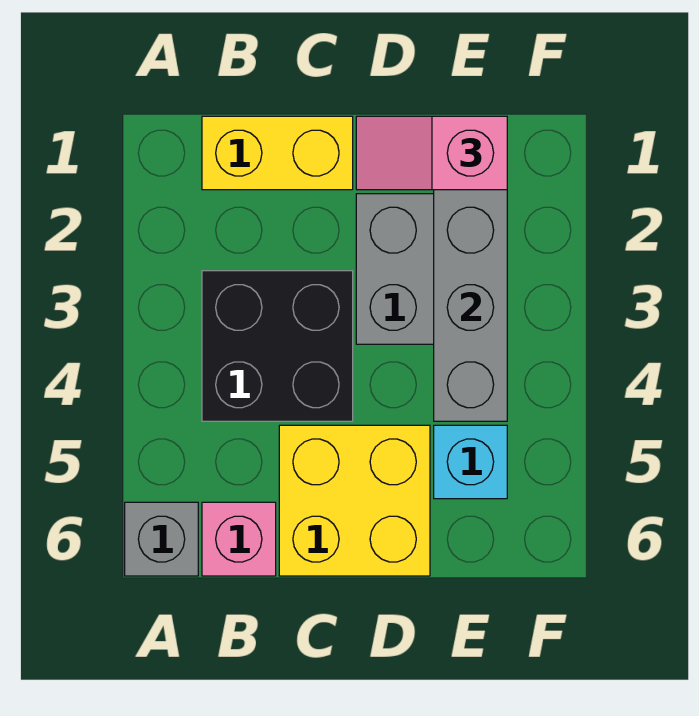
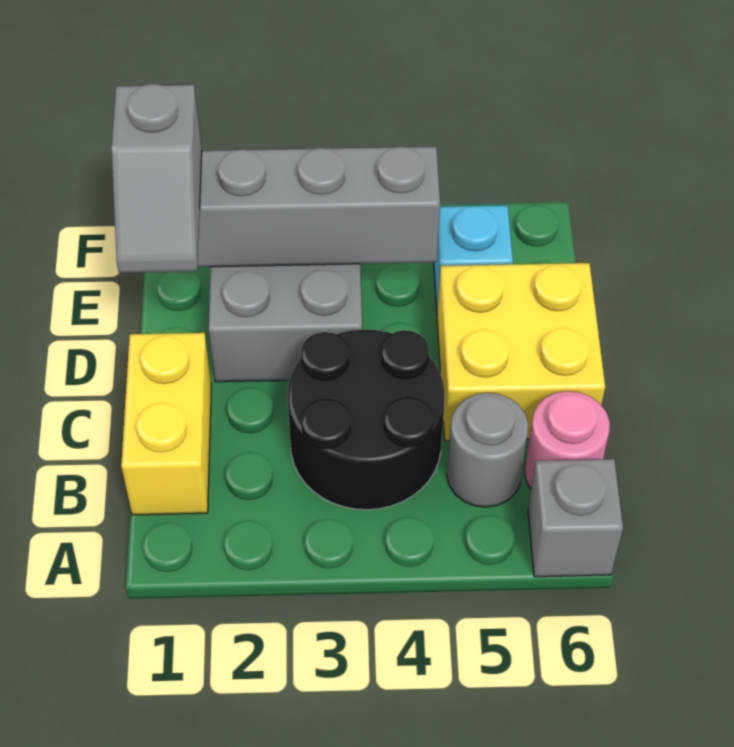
black brick B3:C4 level 1 -> black round brick B3:C4 level 1
none -> grey round brick B5 level 1
pink brick B6 level 1 -> pink round brick B6 level 1
pink slope D1:E1 level 3 top E -> grey slope D1:E1 level 3 top E

